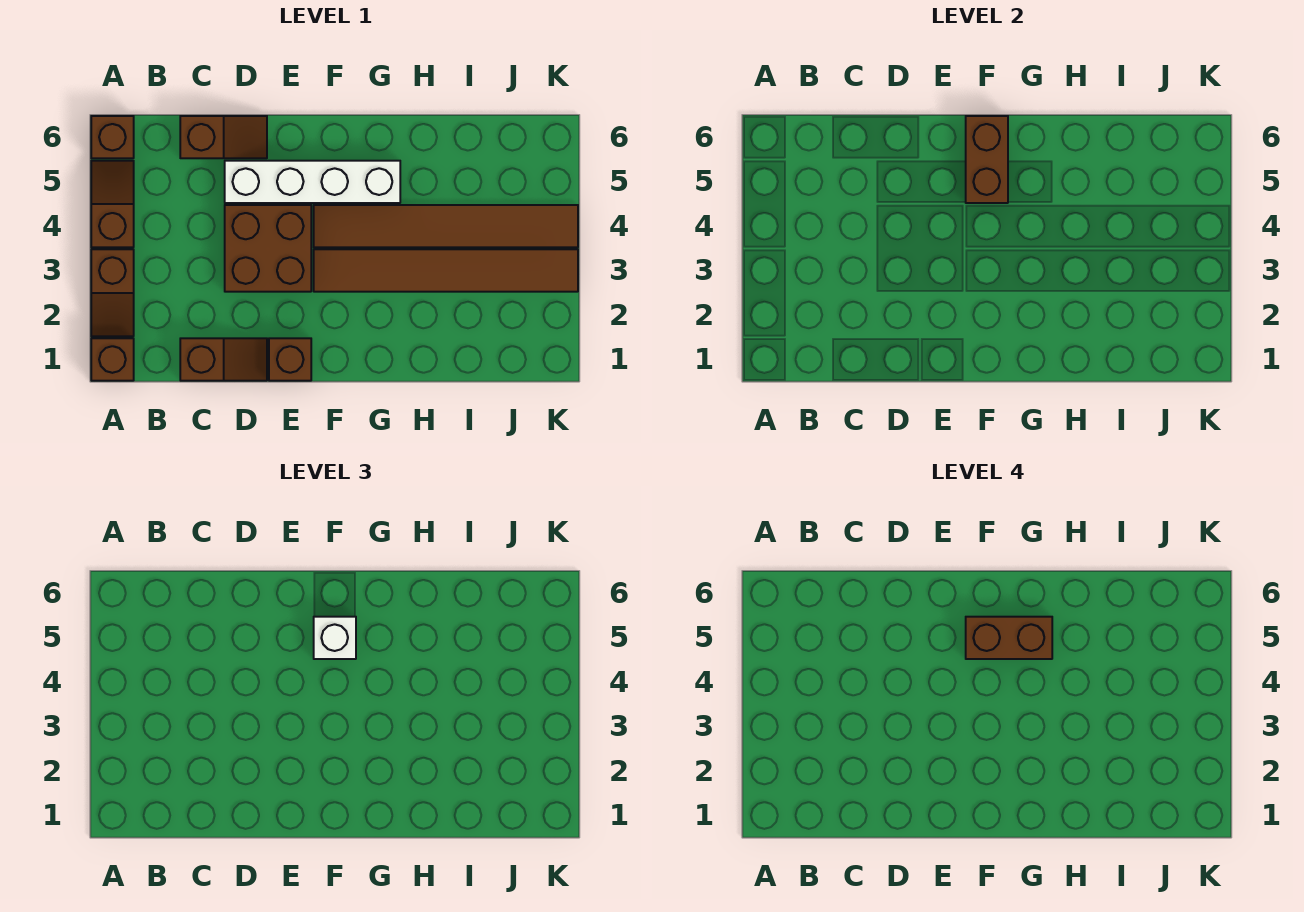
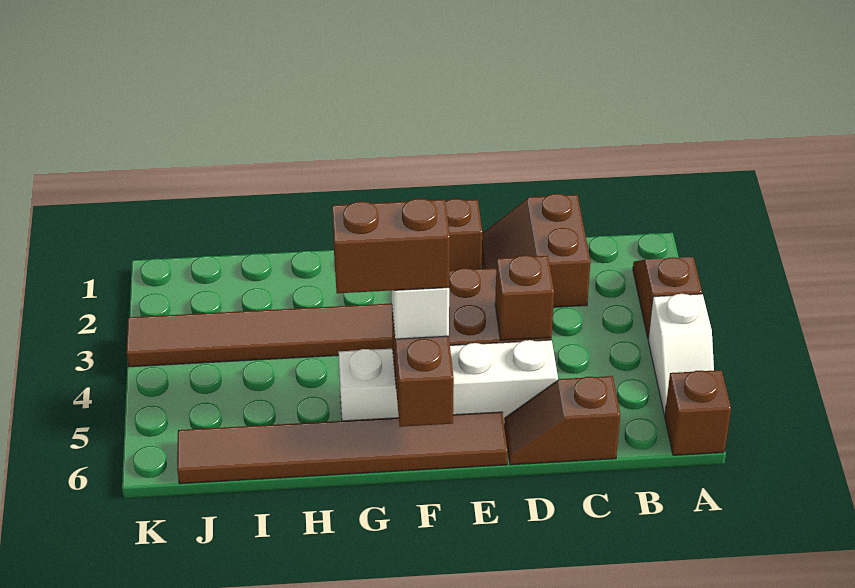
brown brick A1 level 1 -> brown brick D4 level 2
brown slope A4:A5 level 1 top 4 -> white slope A4:A5 level 1 top 4
brown slope C1:D1 level 1 top C -> brown slope C1:D2 level 1 top C
brown tile F4:K4 level 1 -> brown tile E6:J6 level 1

